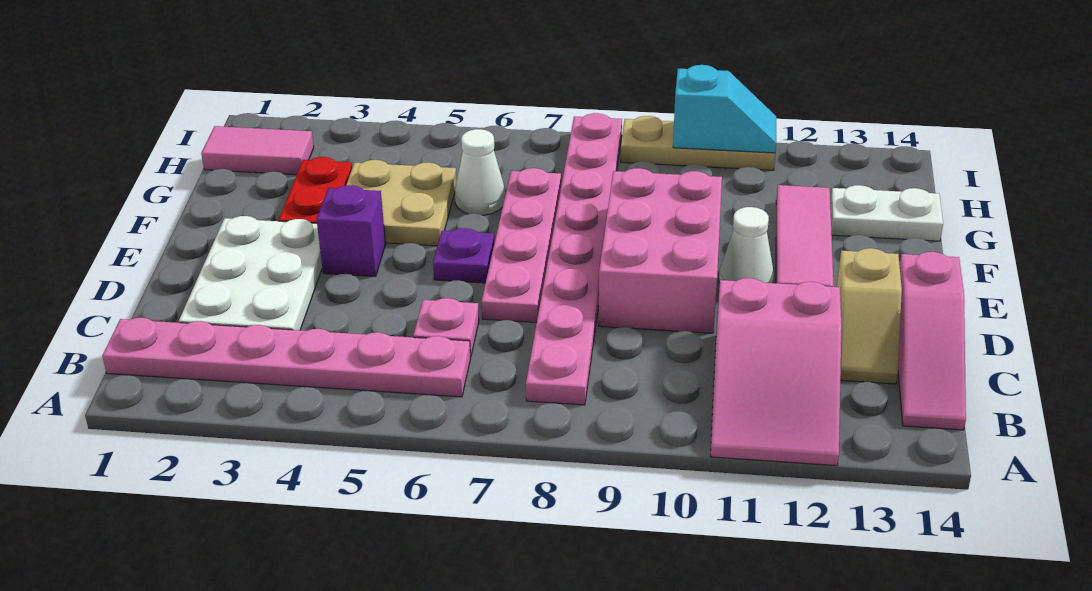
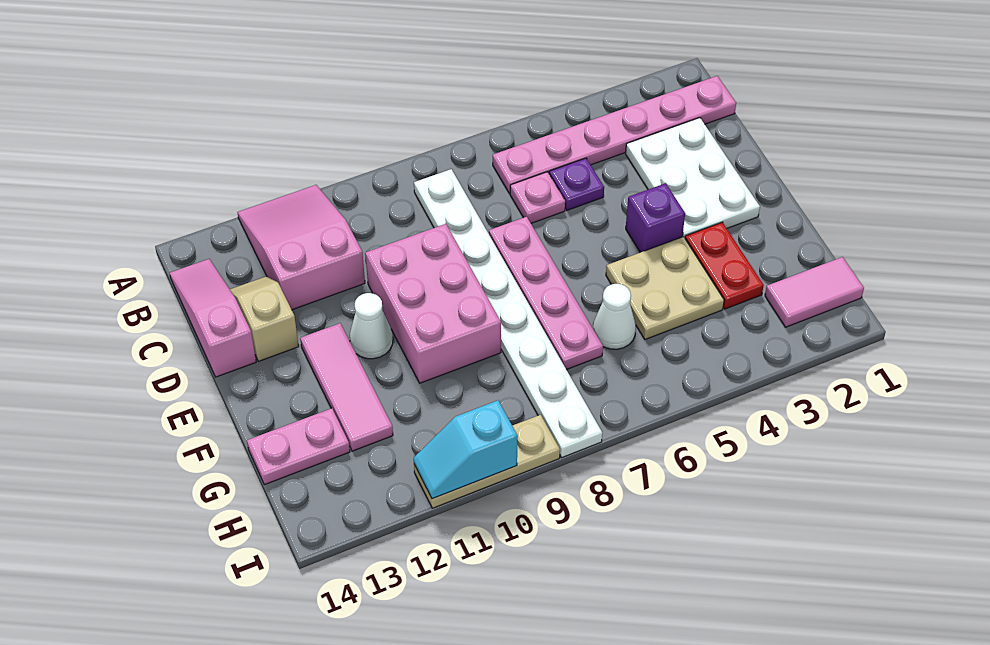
pink plate B8:I8 level 1 -> white plate B8:I8 level 1
purple plate E6 level 1 -> purple plate C5 level 1
white plate G13:G14 level 1 -> pink plate G13:G14 level 1

